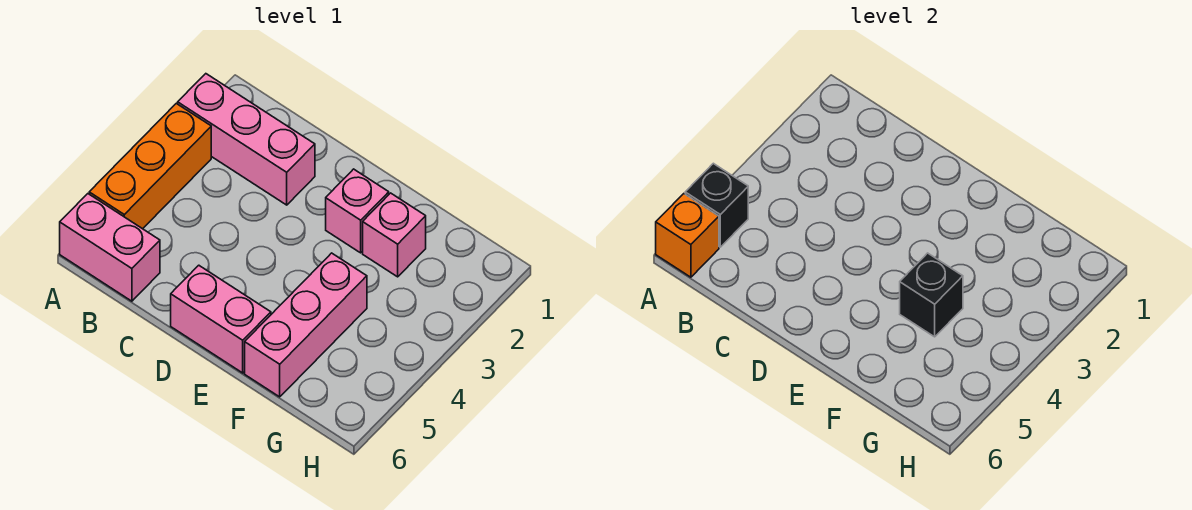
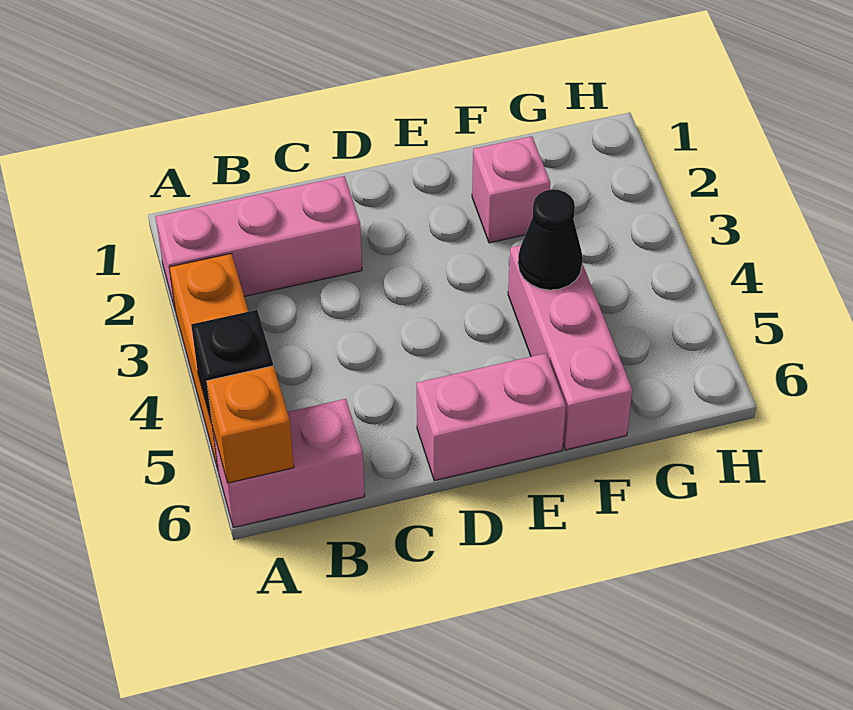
pink brick E2 level 1 -> none
black brick F4 level 2 -> black cone F4 level 2

